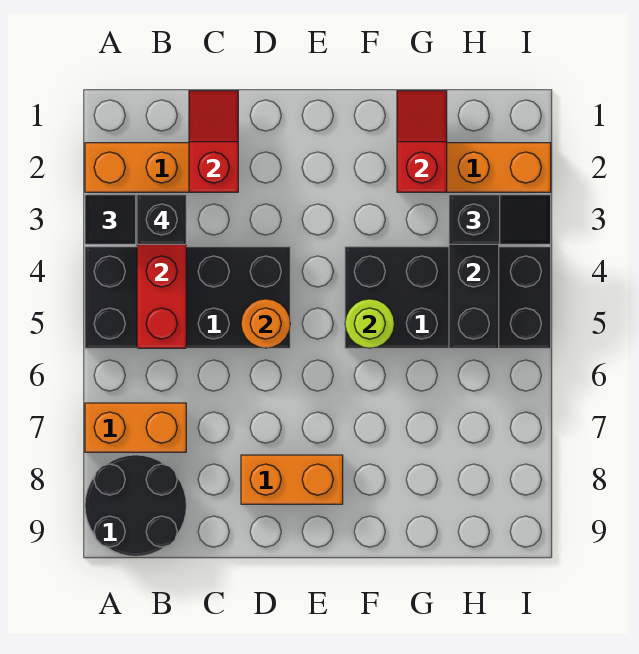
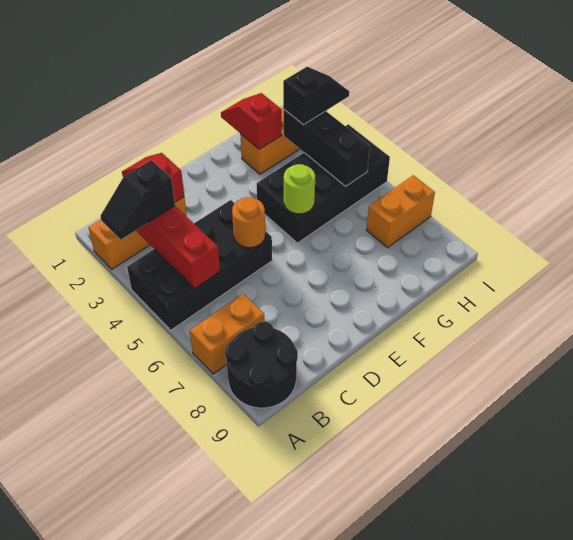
black brick B3 level 4 -> none
orange brick D8:E8 level 1 -> orange brick H7:I7 level 1

